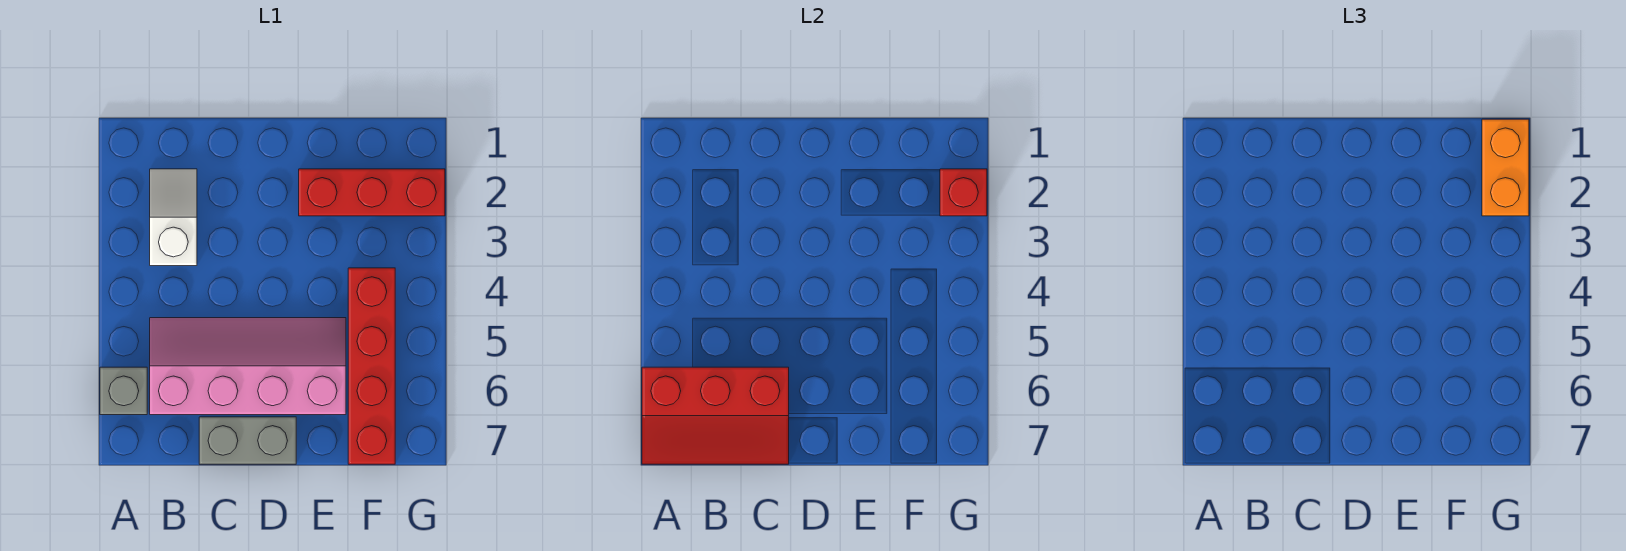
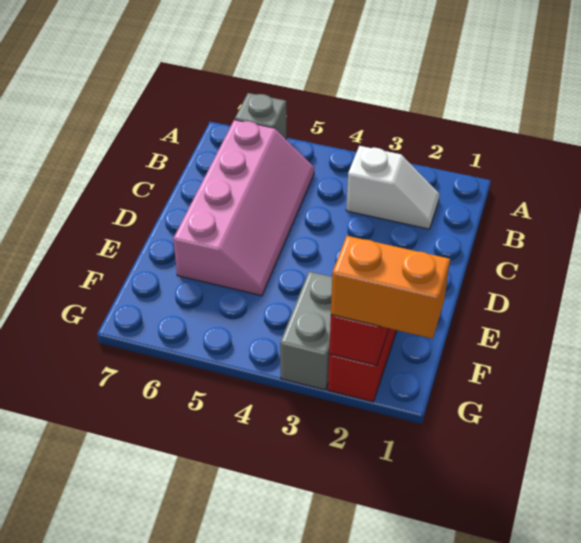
red slope A6:C7 level 2 top 6 -> none
grey brick C7:D7 level 1 -> grey brick F3:G3 level 1
red brick F4:F7 level 1 -> none

